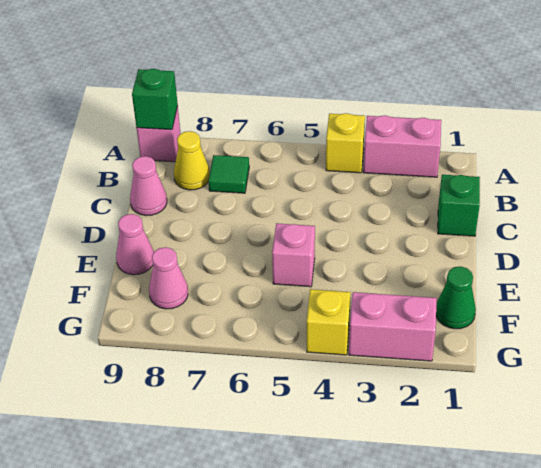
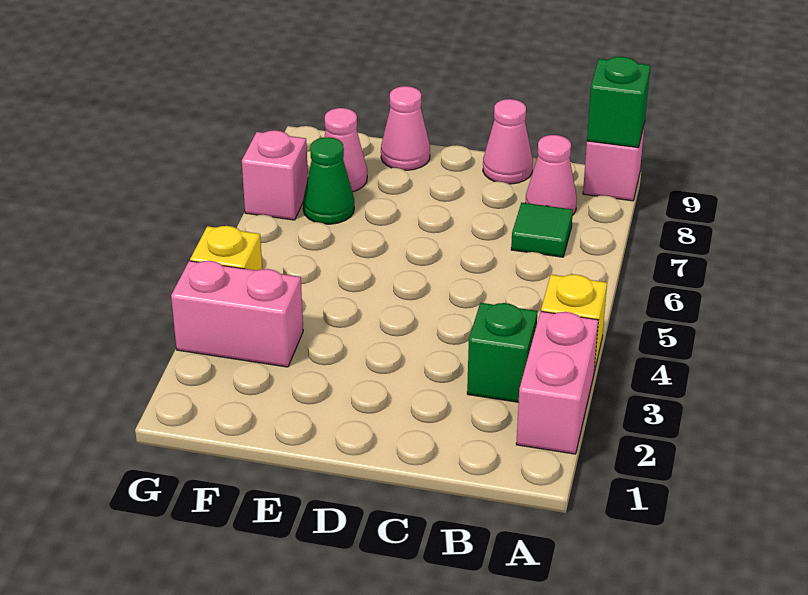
yellow cone B8 level 1 -> pink cone B8 level 1
green brick C1 level 1 -> green brick B3 level 1
pink brick E5 level 1 -> pink brick G7 level 1
green cone F1 level 1 -> green cone F7 level 1
pink brick G2:G3 level 1 -> pink brick F3:G3 level 1

